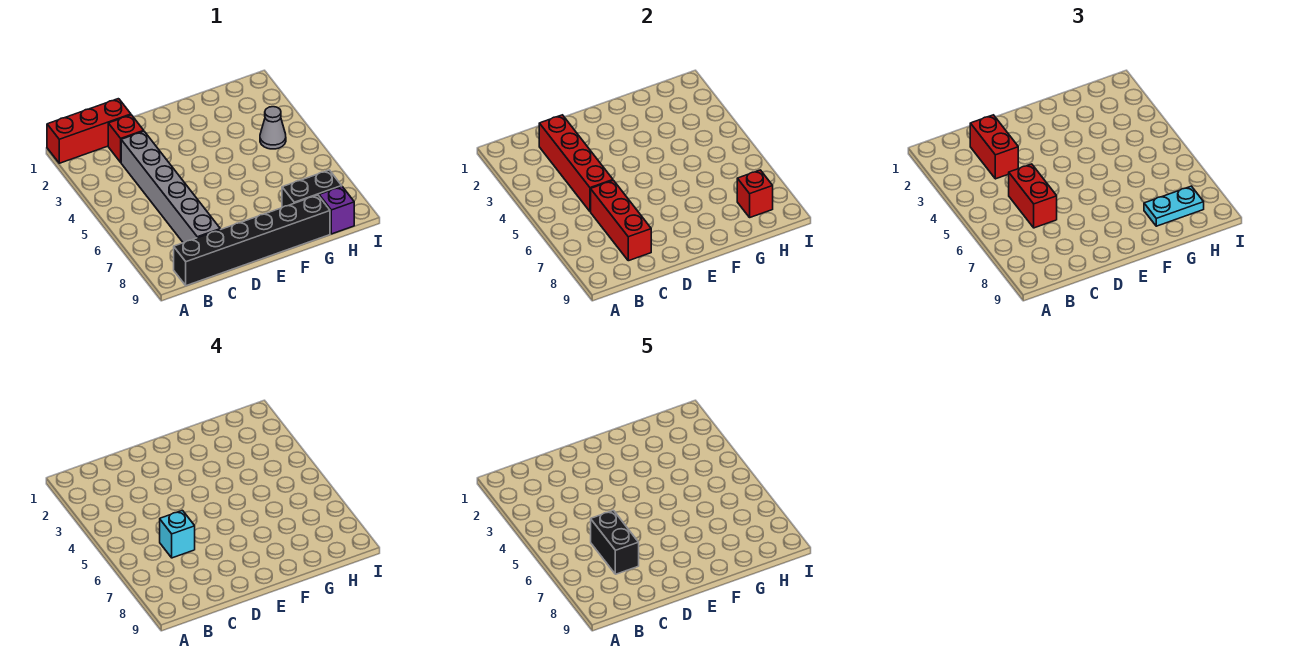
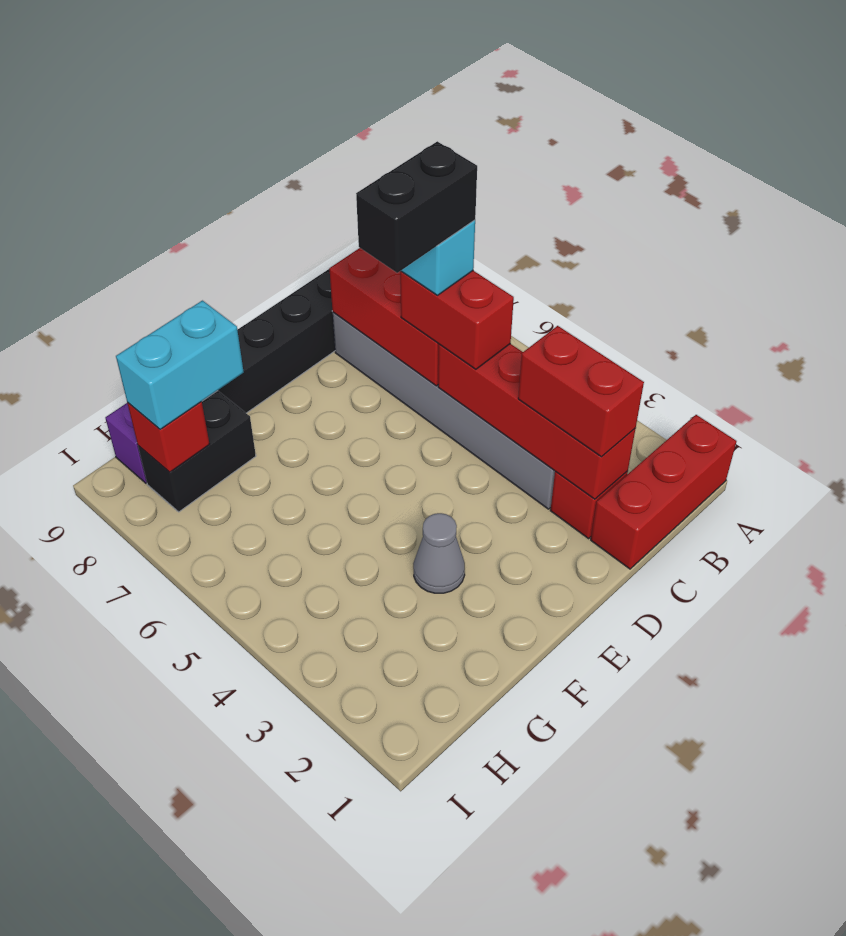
black brick C6:C7 level 5 -> black brick C6:D6 level 5
cyan plate G8:H8 level 3 -> cyan brick G8:H8 level 3
grey cone H4 level 1 -> grey cone F3 level 1

